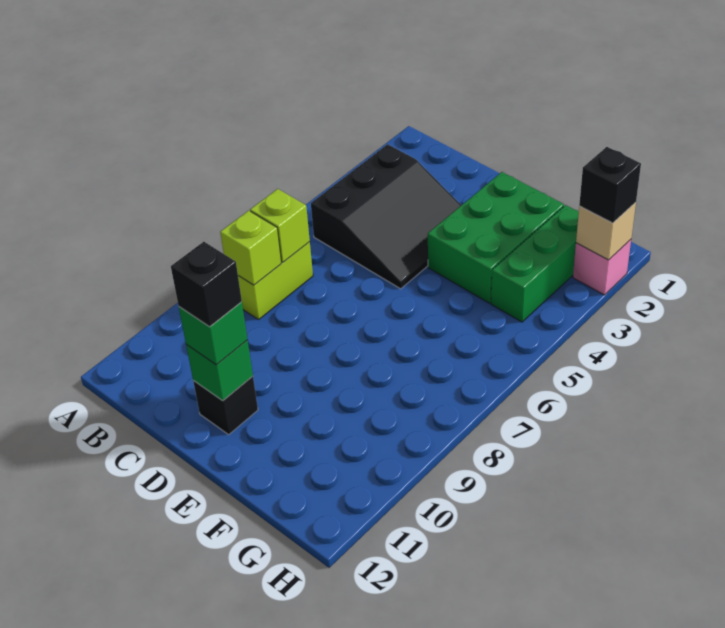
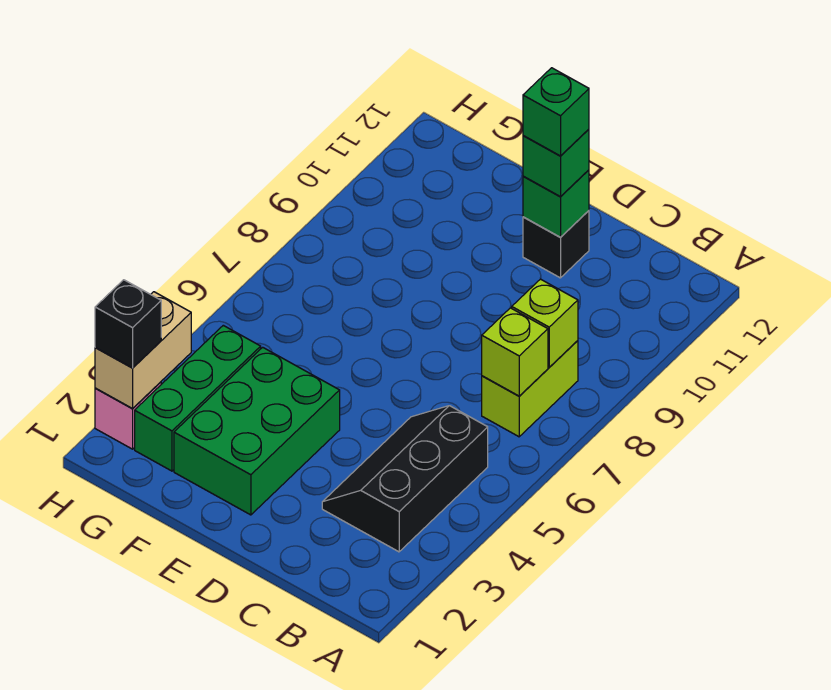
black slope B3:D5 level 1 top B -> black slope B3:C5 level 1 top B
black brick D11 level 4 -> green brick D11 level 4
tan brick H2 level 2 -> tan brick H2:H3 level 2

